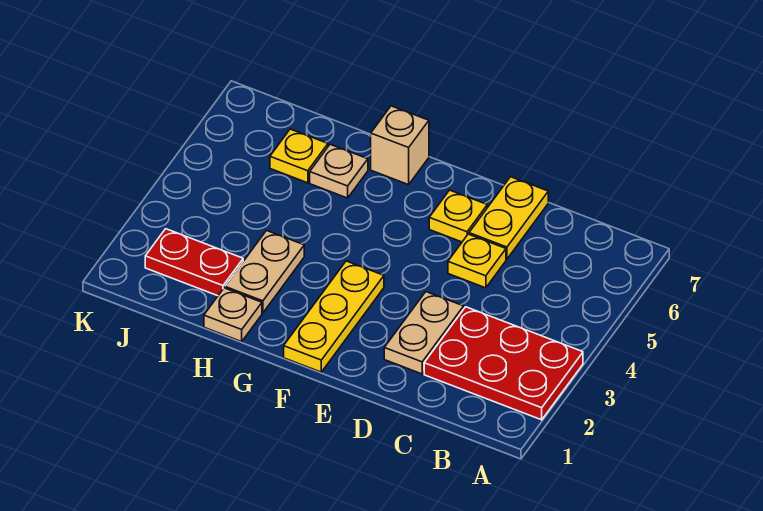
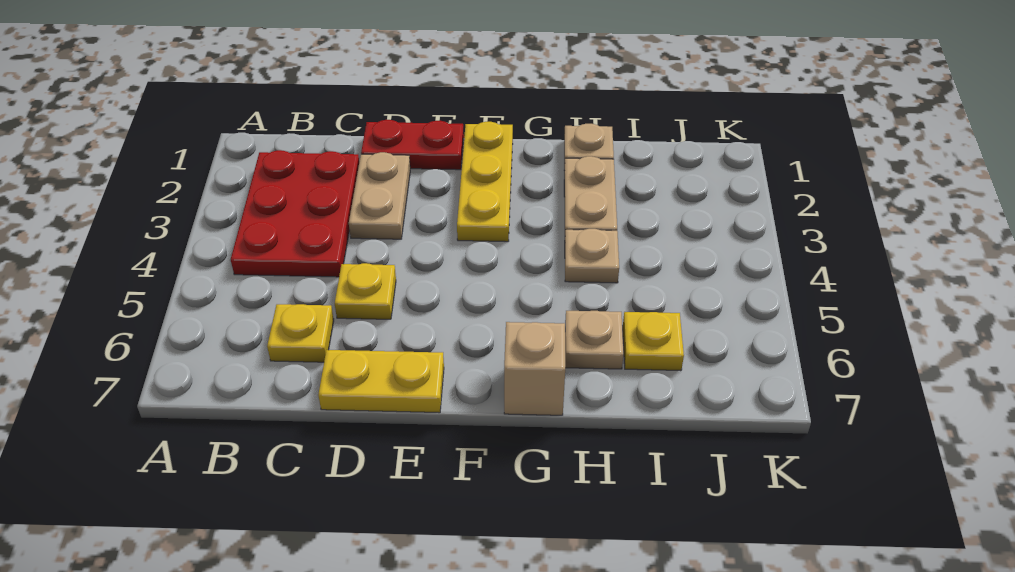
red plate A2:C3 level 1 -> red plate B2:C4 level 1
yellow plate D6:D7 level 1 -> yellow plate D7:E7 level 1
yellow plate E6 level 1 -> yellow plate C6 level 1
none -> tan plate H4 level 1
red plate I2:J2 level 1 -> red plate D1:E1 level 1

